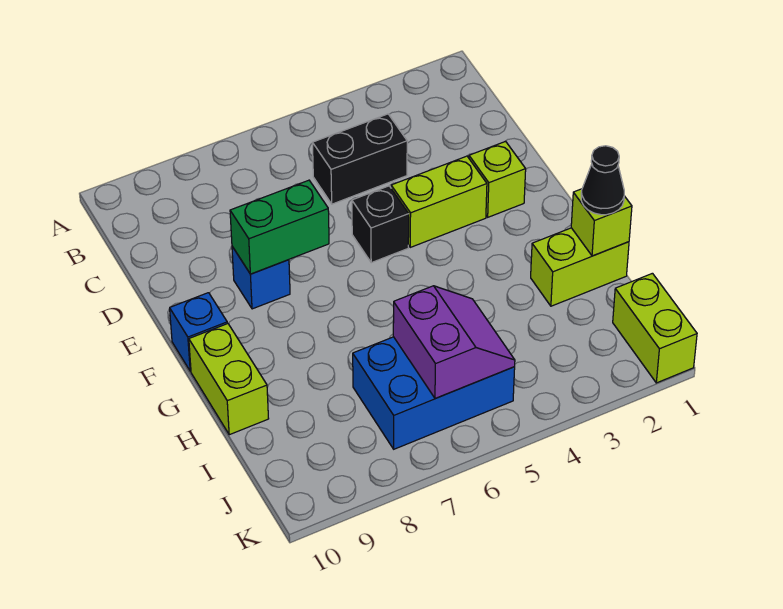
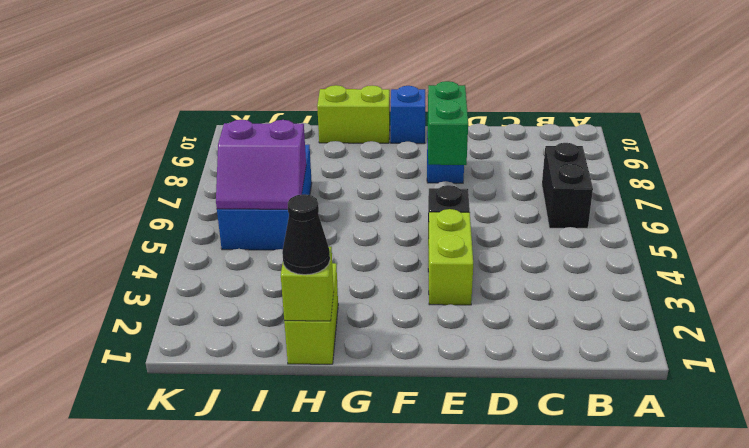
black brick C4:C5 level 1 -> black brick B6:B7 level 1
lime brick E2 level 1 -> none
lime brick J1:K1 level 1 -> none

